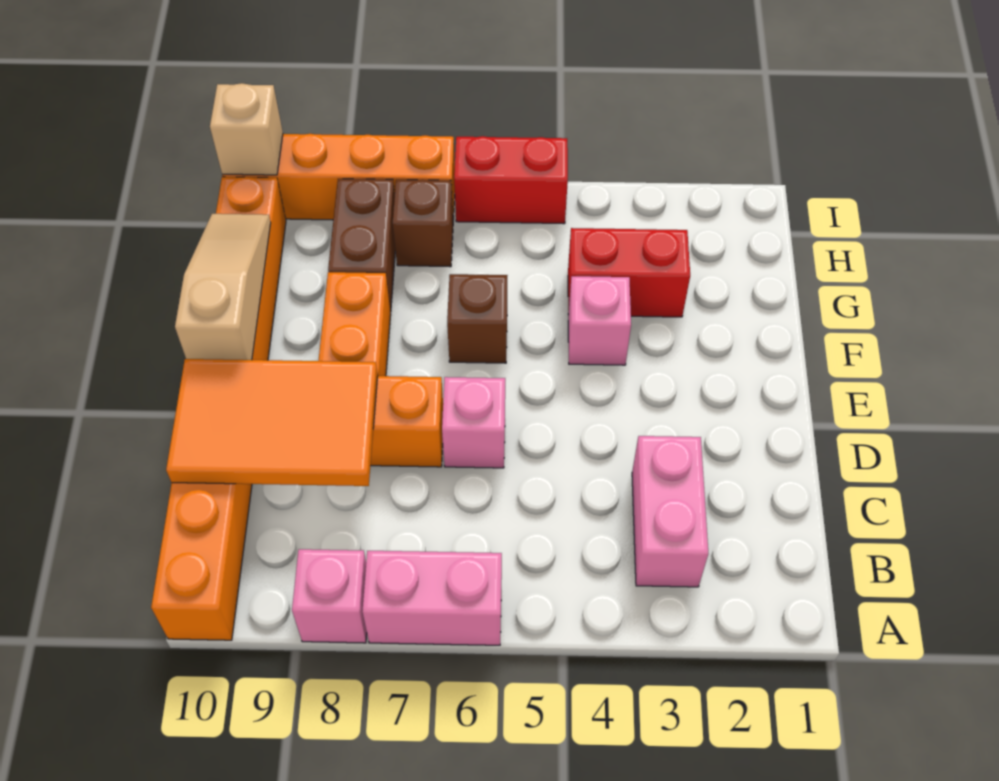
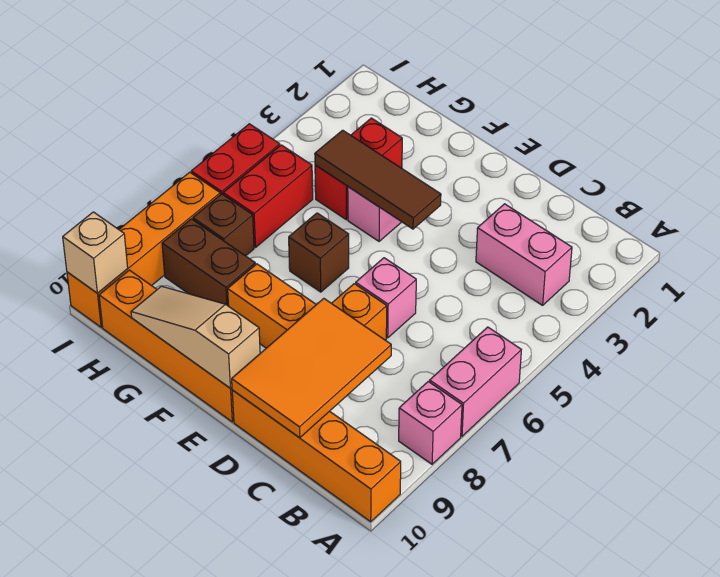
none -> brown tile E4:G4 level 2
none -> red brick H5:H6 level 1

